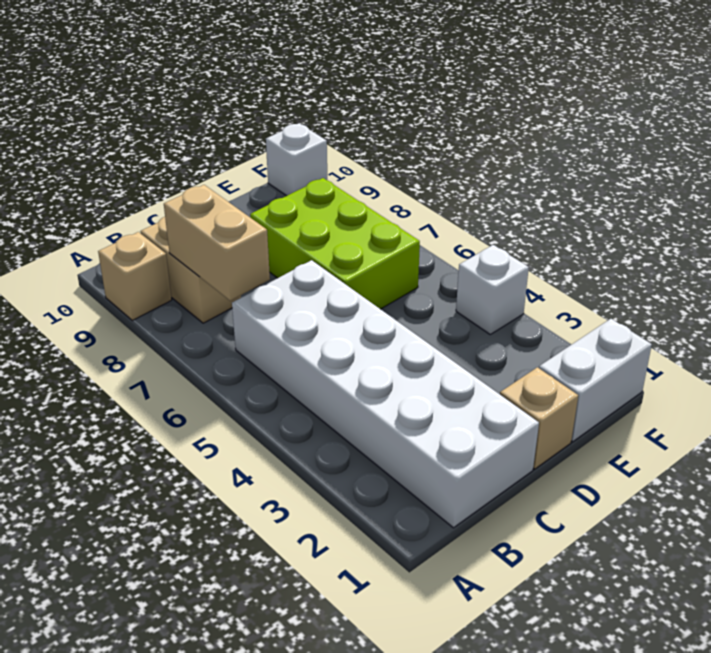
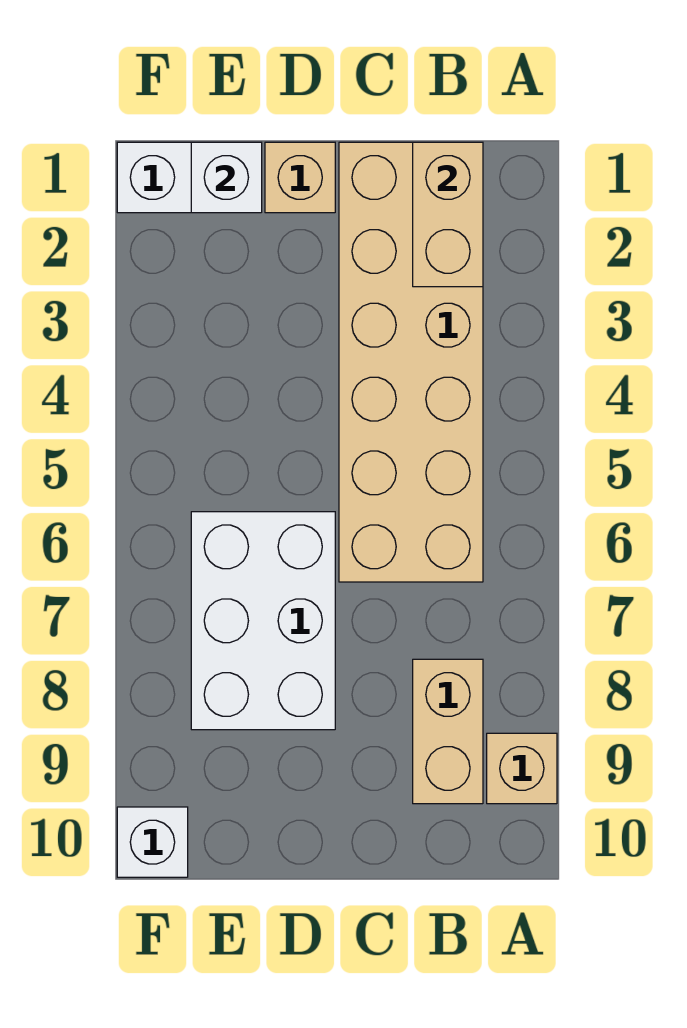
white brick B1:C6 level 1 -> tan brick B1:C6 level 1
tan brick B7:B8 level 2 -> tan brick B1:B2 level 2
lime brick D6:E8 level 1 -> white brick D6:E8 level 1
white brick F4 level 1 -> white brick E1 level 2

